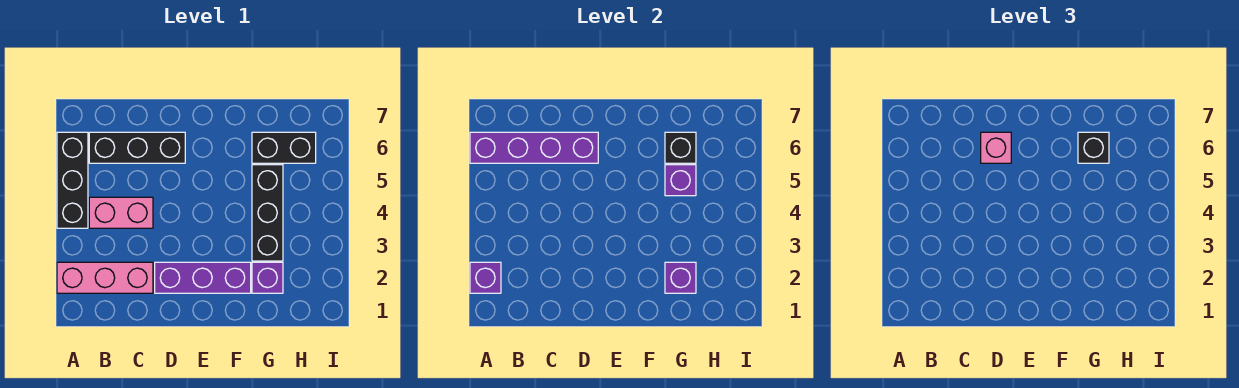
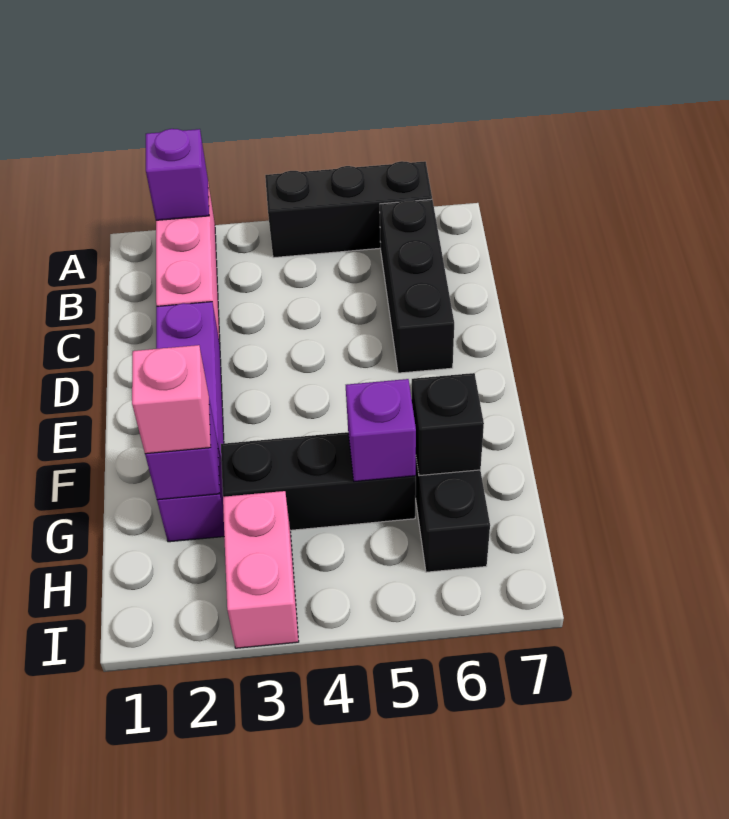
purple brick A6:D6 level 2 -> none
pink brick B4:C4 level 1 -> pink brick H3:I3 level 1
pink brick D6 level 3 -> pink brick G2 level 3
black brick G6 level 3 -> none

